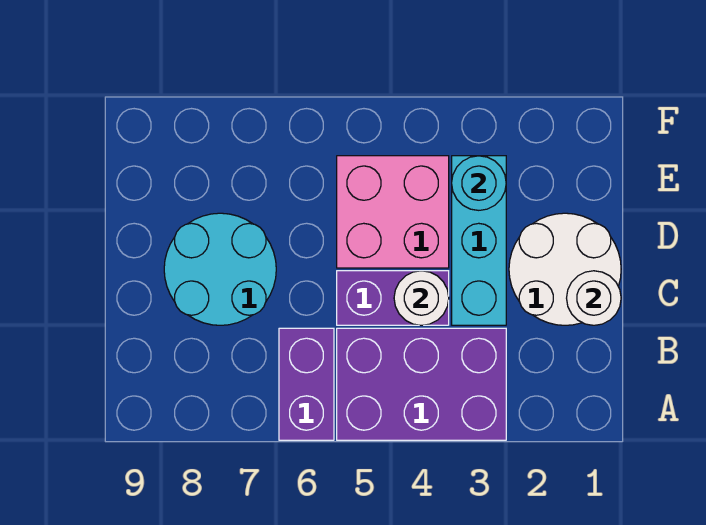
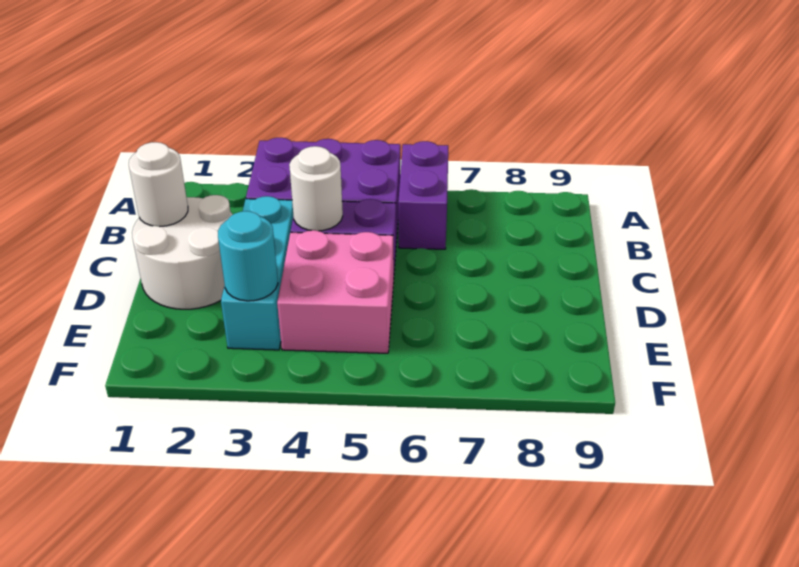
cyan round brick C7:D8 level 1 -> none

